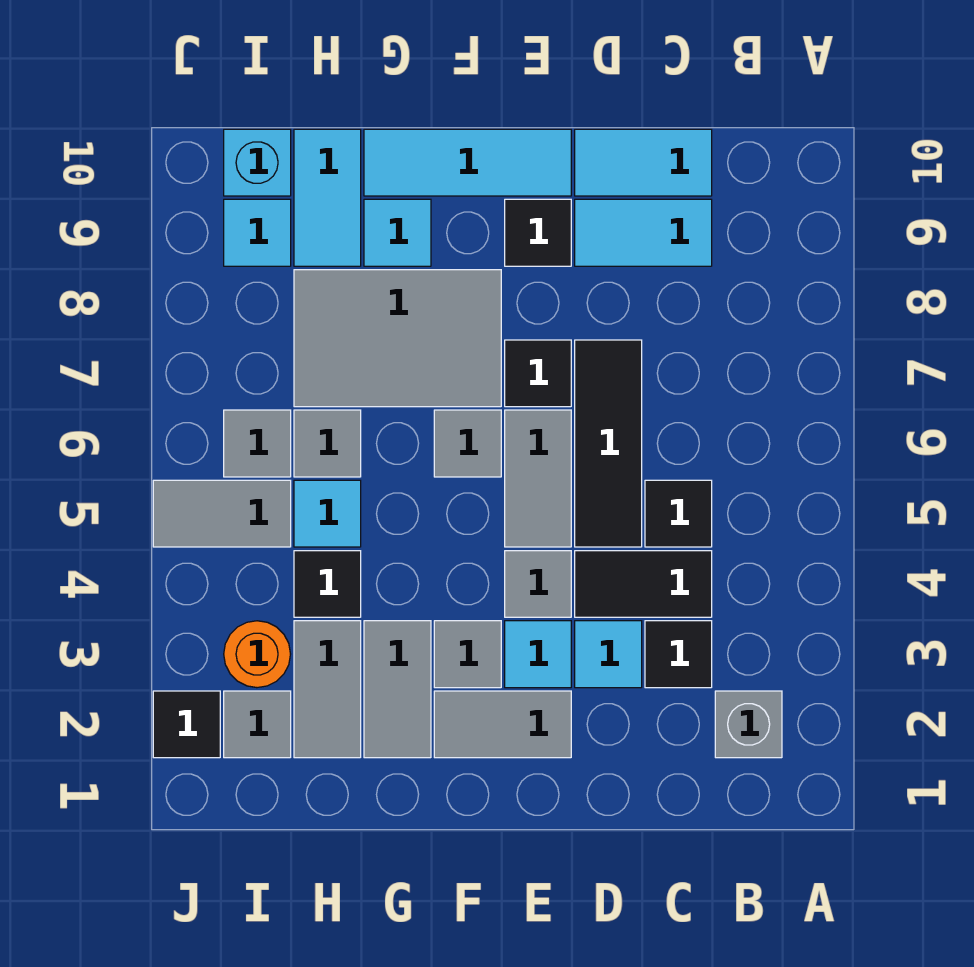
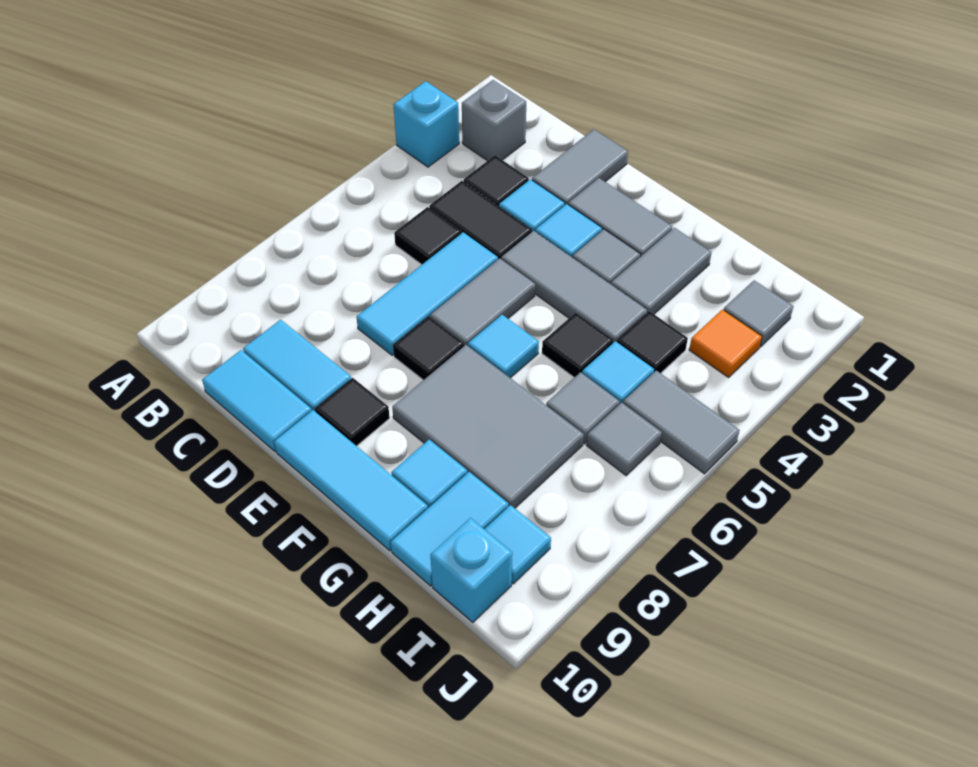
none -> cyan brick A3 level 1
black tile D5:D7 level 1 -> cyan tile D5:D7 level 1
grey tile E4 level 1 -> grey tile E4:G4 level 1
grey tile F6 level 1 -> cyan tile F6 level 1
grey tile H2:H3 level 1 -> grey tile D1:D2 level 1
orange round brick I3 level 1 -> orange tile I3 level 1
black tile J2 level 1 -> black tile G5 level 1

